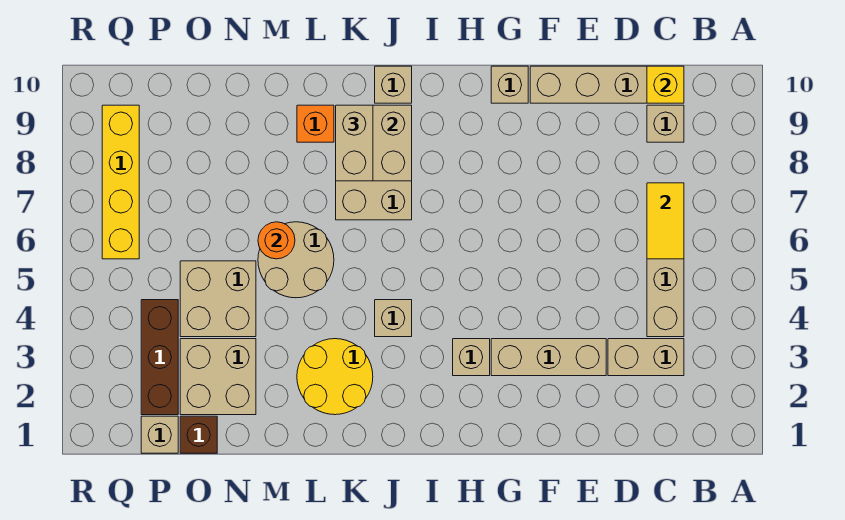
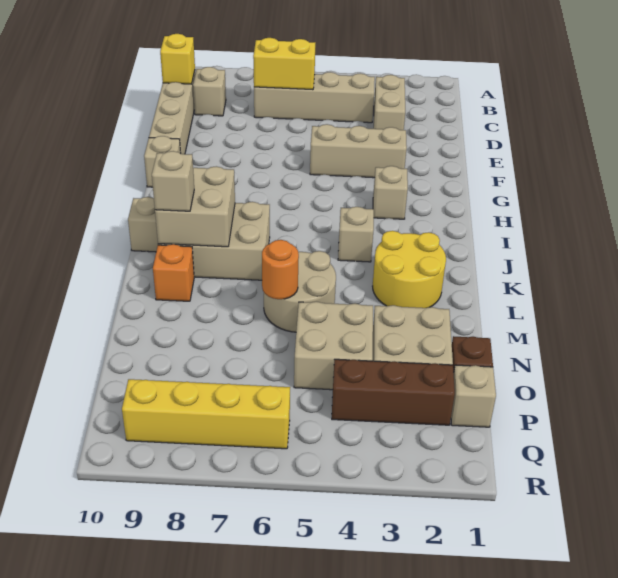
yellow tile C6:C7 level 2 -> yellow brick C6:C7 level 2
tan brick E3:G3 level 1 -> tan brick F3:F5 level 1
tan brick K8:K9 level 3 -> tan brick K9 level 3

